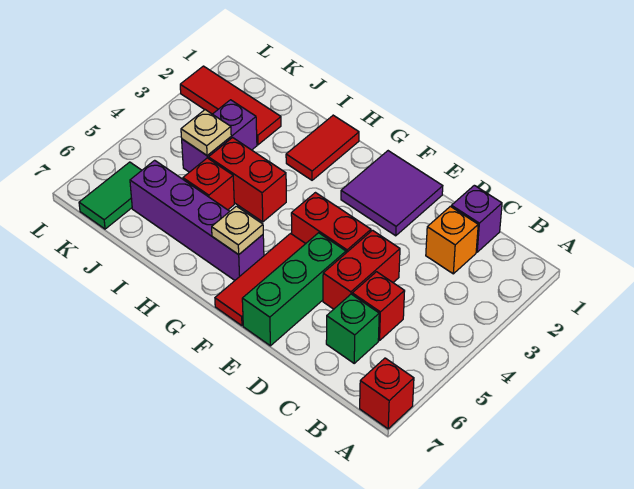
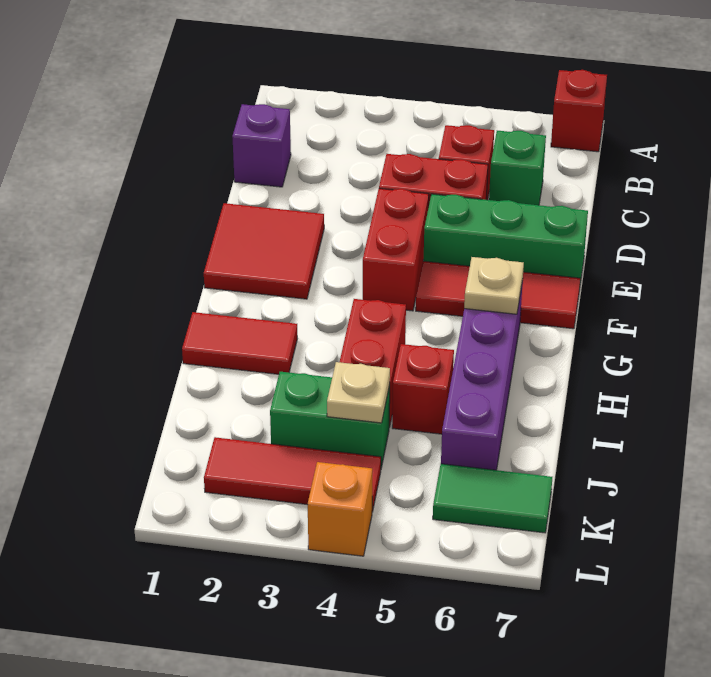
orange brick C2 level 1 -> orange brick L4 level 1
purple tile E1:F2 level 1 -> red tile E1:F2 level 1
red tile J2:L2 level 1 -> red tile K2:K4 level 1
purple brick J3:J4 level 1 -> green brick J3:J4 level 1

